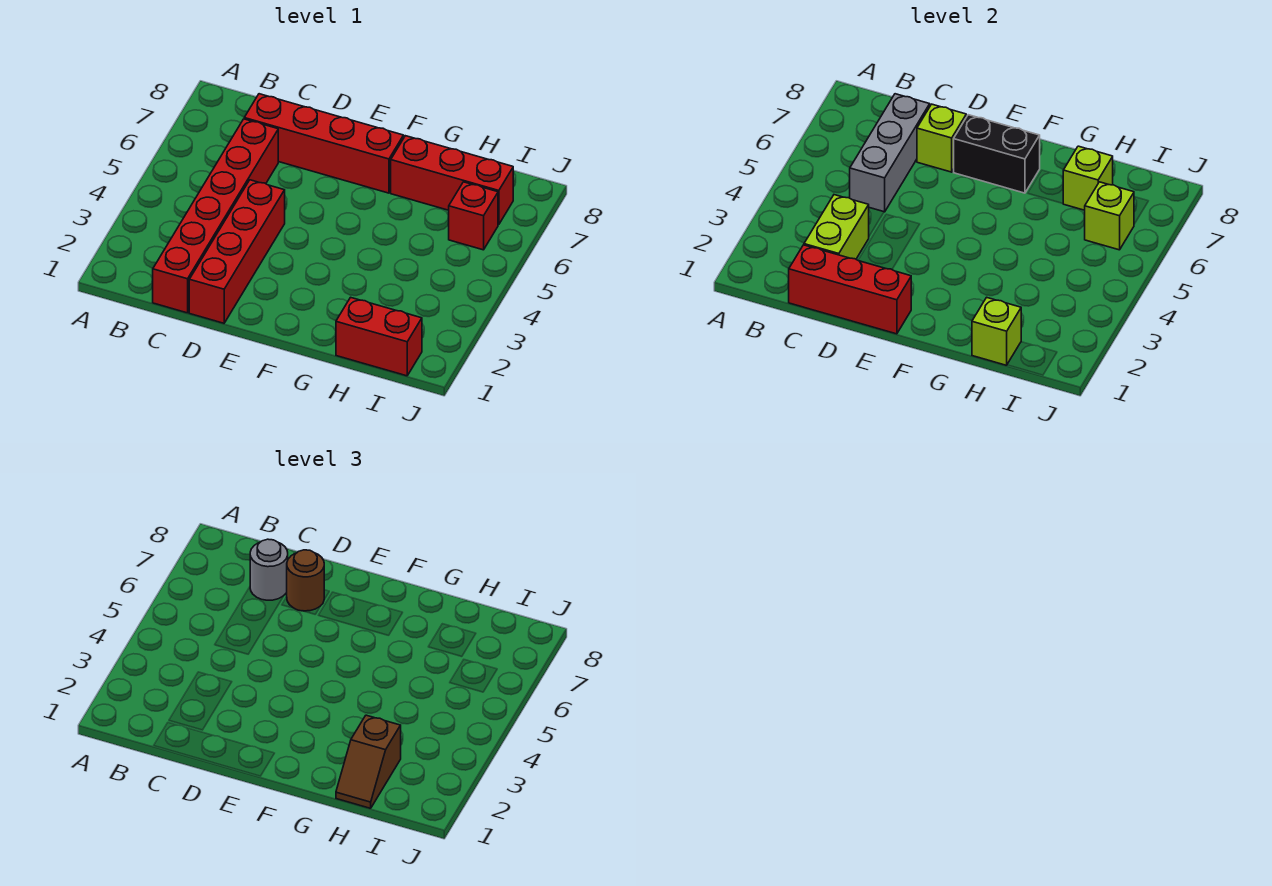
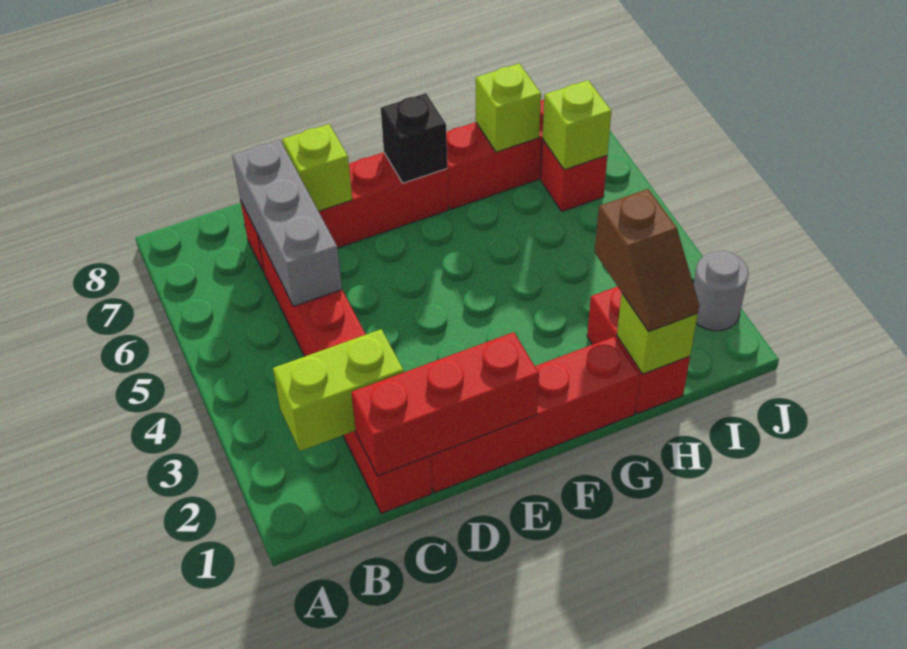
lime brick C2:C3 level 2 -> lime brick B2:C2 level 2
grey round brick C7 level 3 -> grey round brick J2 level 1
red brick D1:D4 level 1 -> red brick D1:G1 level 1
brown round brick D7 level 3 -> none
black brick E7:F7 level 2 -> black brick F7 level 2
red brick H1:I1 level 1 -> red brick H1:H2 level 1

